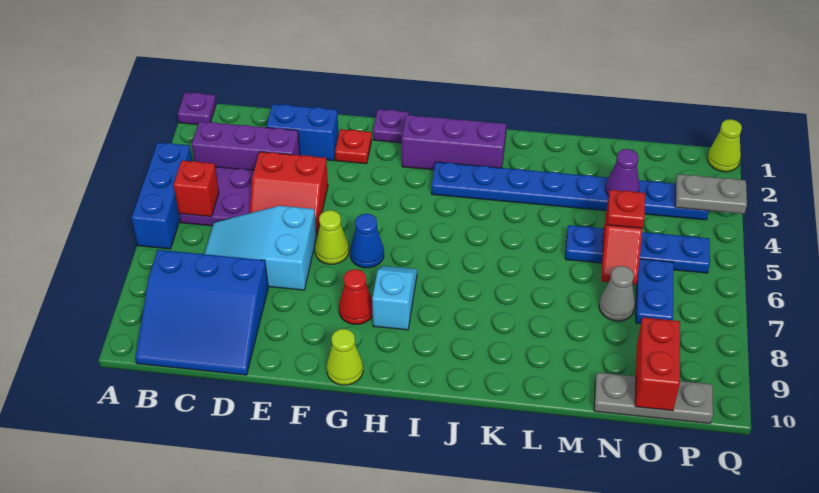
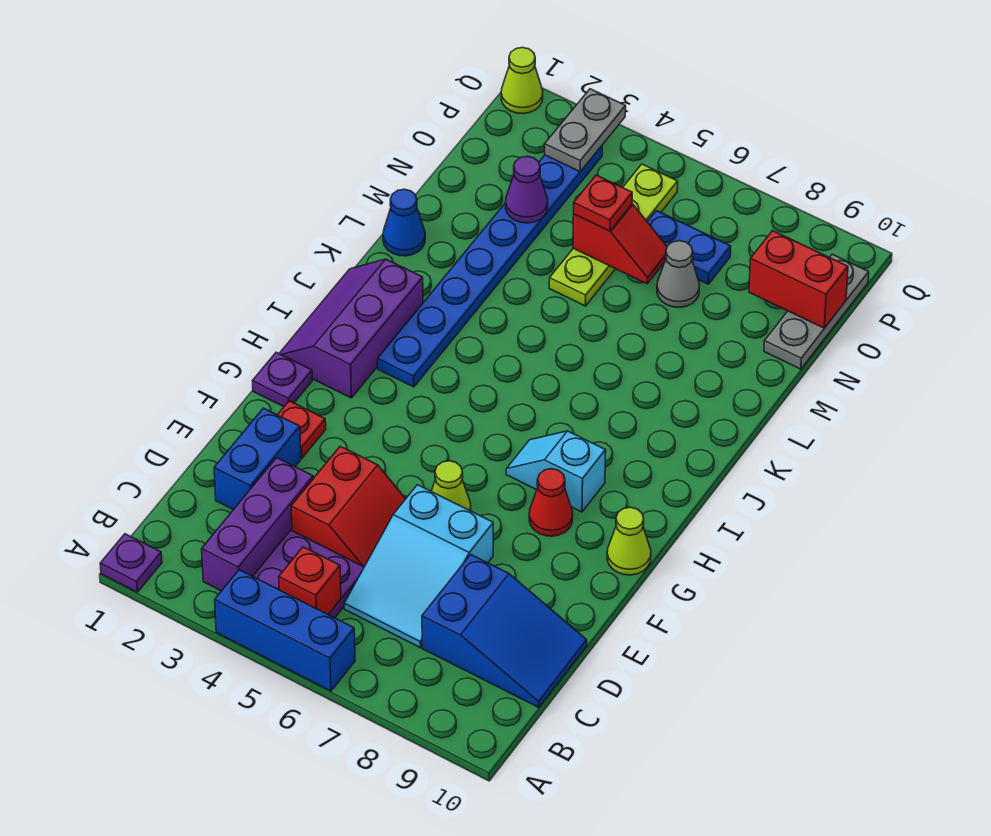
blue slope B8:D10 level 1 top 8 -> blue slope C8:D10 level 1 top 8
blue cone G6 level 1 -> blue cone L1 level 1
blue plate M5:P5 level 1 -> lime plate M5:P5 level 1

